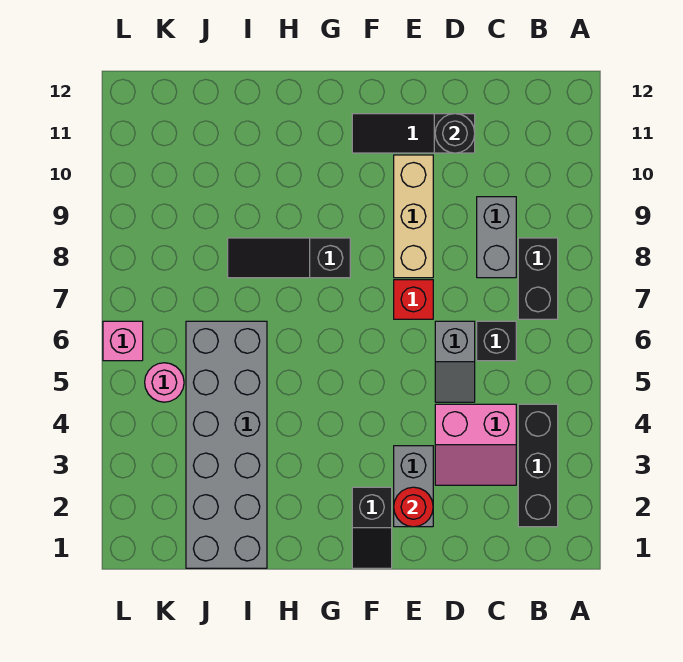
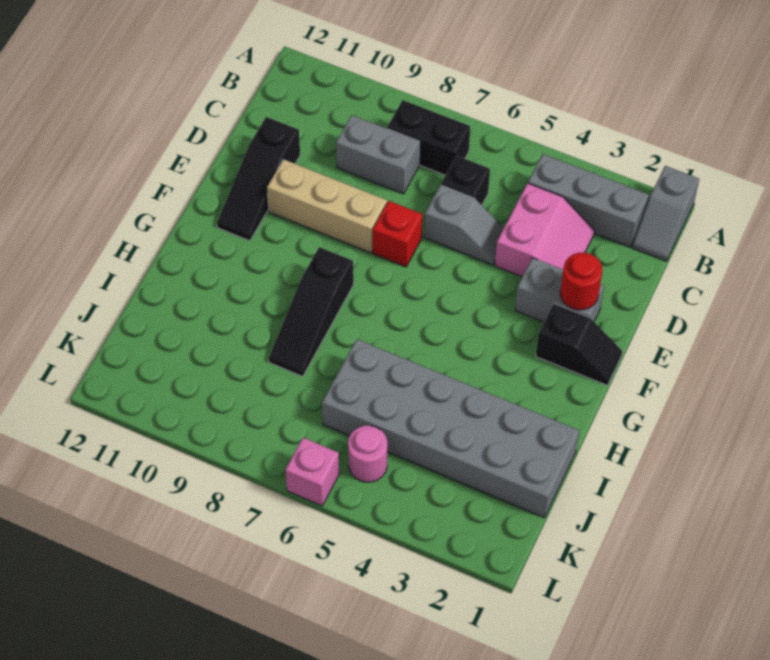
none -> grey slope A1:B1 level 1 top A
black brick B2:B4 level 1 -> grey brick B2:B4 level 1
black round brick D11 level 2 -> none

